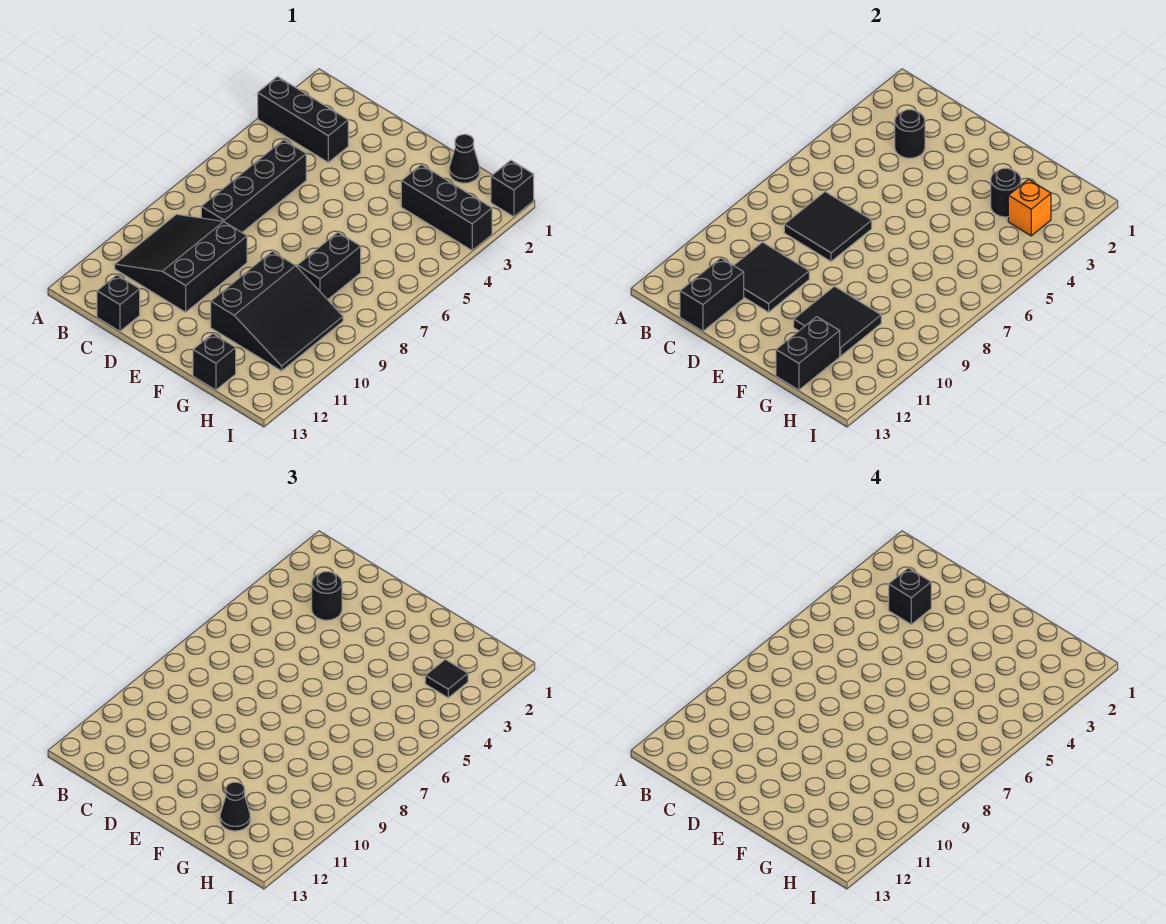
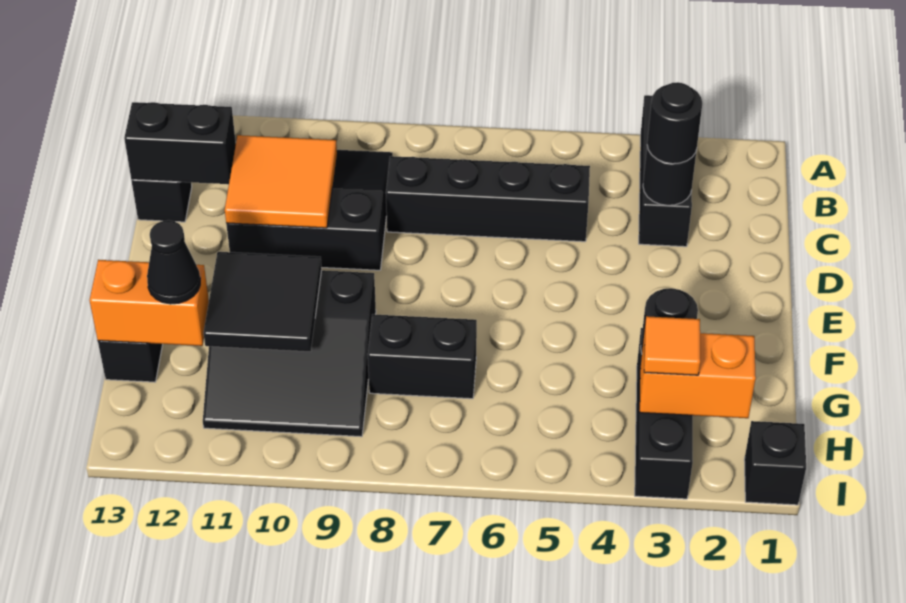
black brick C3 level 4 -> none
black tile C7:D8 level 2 -> none
black tile C10:D11 level 2 -> orange tile C10:D11 level 2
black cone G1 level 1 -> none
black brick G12:G13 level 2 -> orange brick G12:G13 level 2
orange brick H3 level 2 -> orange brick H2:H3 level 2
black tile H3 level 3 -> orange tile H3 level 3

